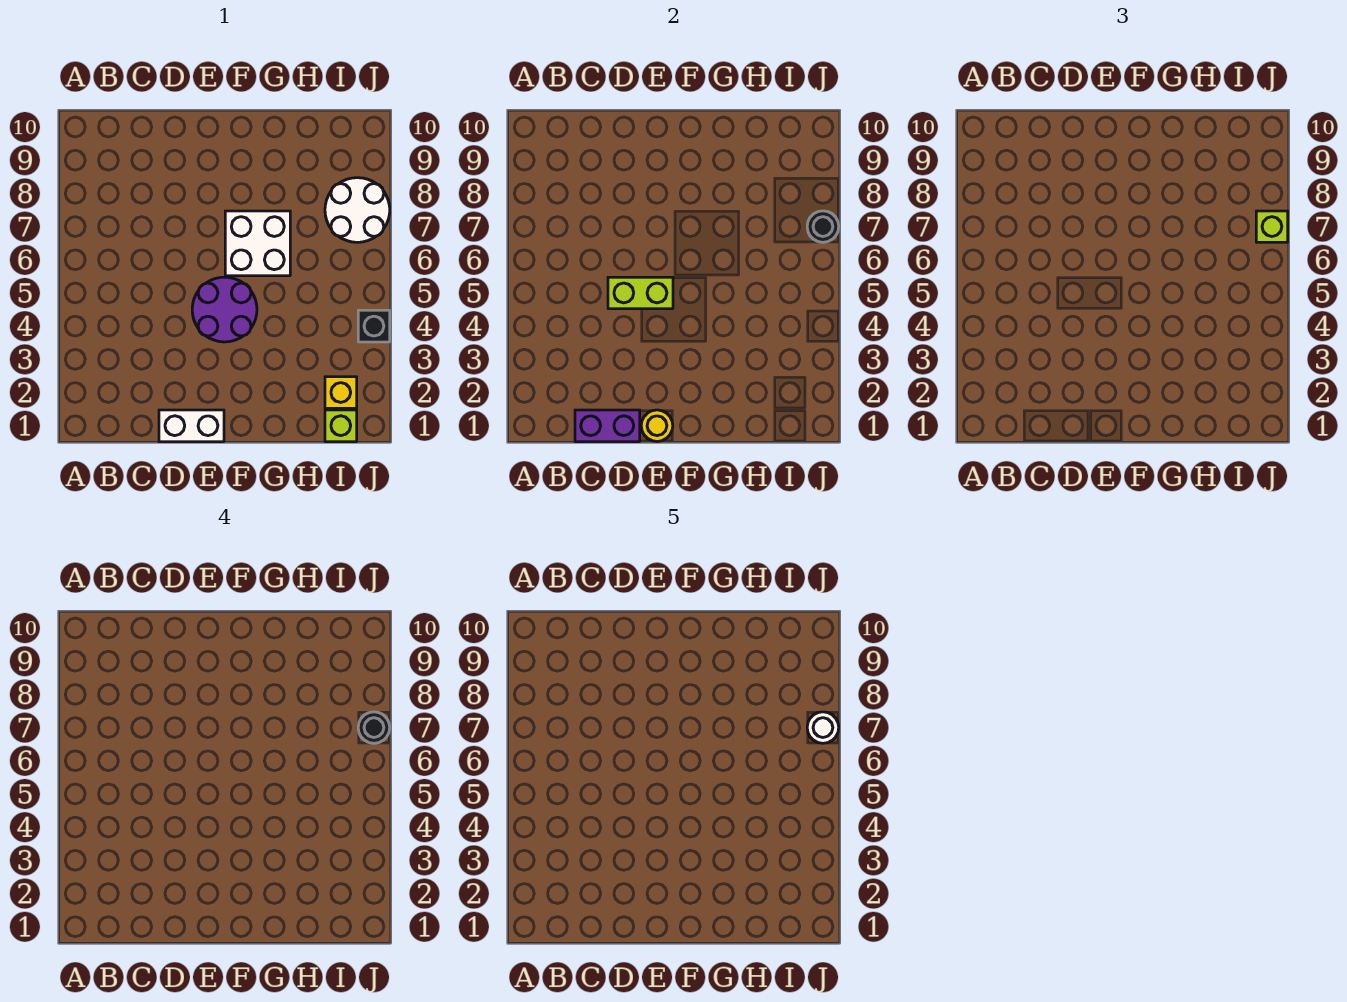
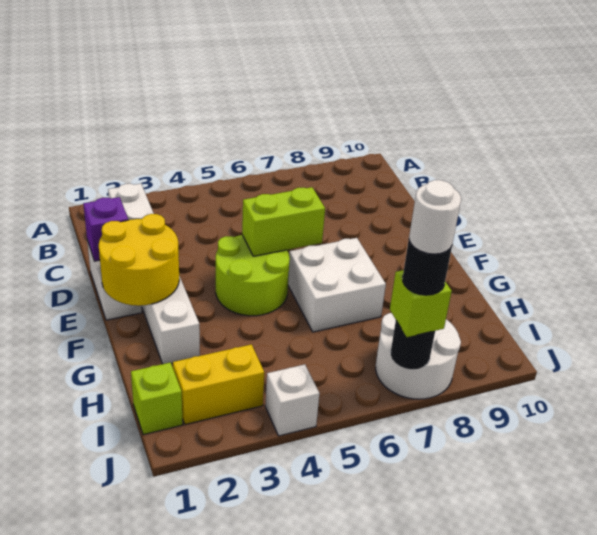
none -> white brick B2:G2 level 1
purple brick C1:D1 level 2 -> purple brick D1 level 2
lime brick D5:E5 level 2 -> lime brick E5:E6 level 2
yellow round brick E1 level 2 -> yellow round brick E1:F2 level 2
purple round brick E4:F5 level 1 -> lime round brick E4:F5 level 1
yellow brick I2 level 1 -> yellow brick I2:I3 level 1
black brick J4 level 1 -> white brick J4 level 1

